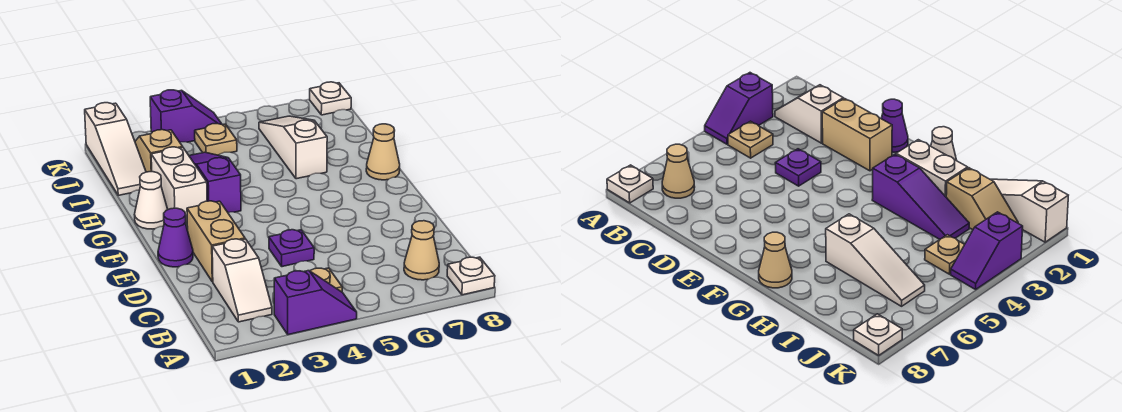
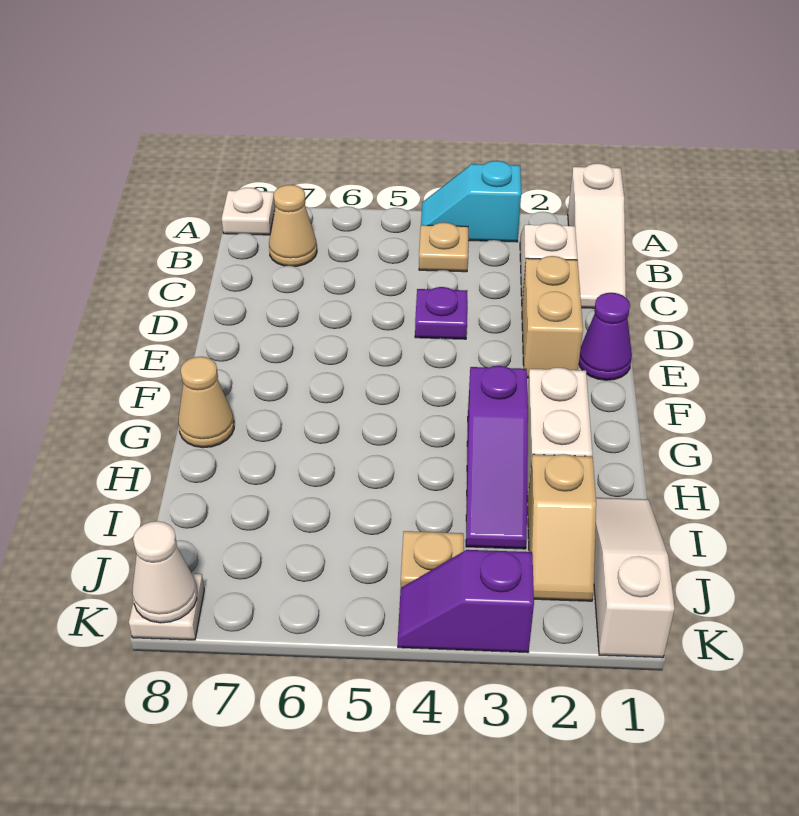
purple slope A3:A4 level 1 top 3 -> cyan slope A3:A4 level 1 top 3
white cone G1 level 1 -> white cone K8 level 2
white slope H6:J6 level 1 top H -> white slope A1:C1 level 1 top A

